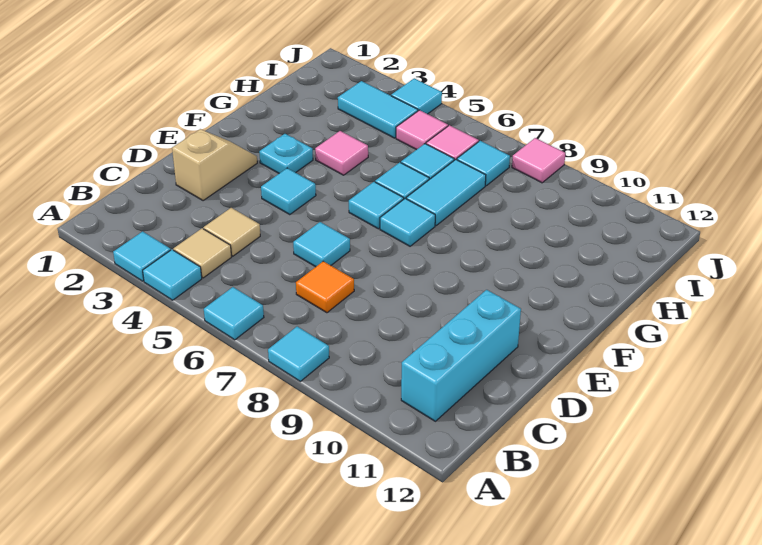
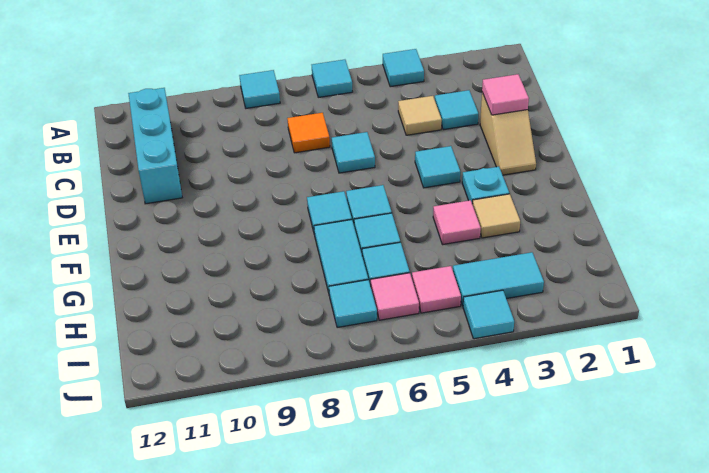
cyan tile A3 level 1 -> cyan tile C3 level 1
tan tile B4 level 1 -> tan tile G3 level 1
pink tile J8 level 1 -> pink tile D2 level 2

